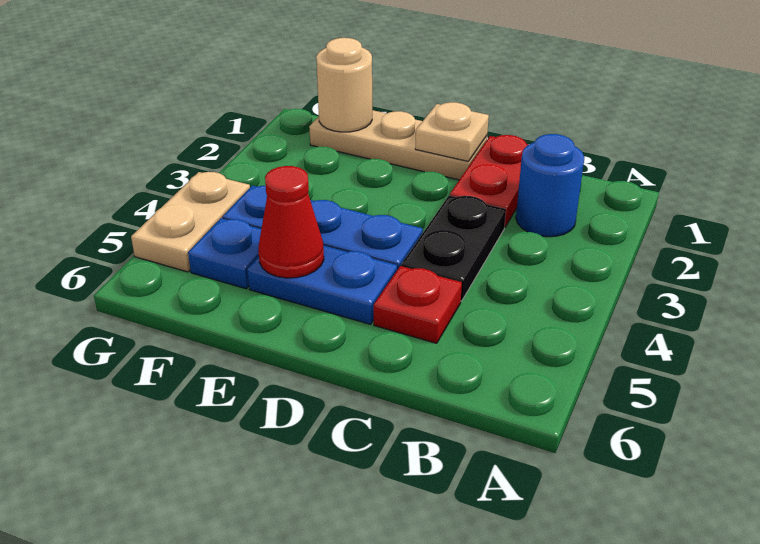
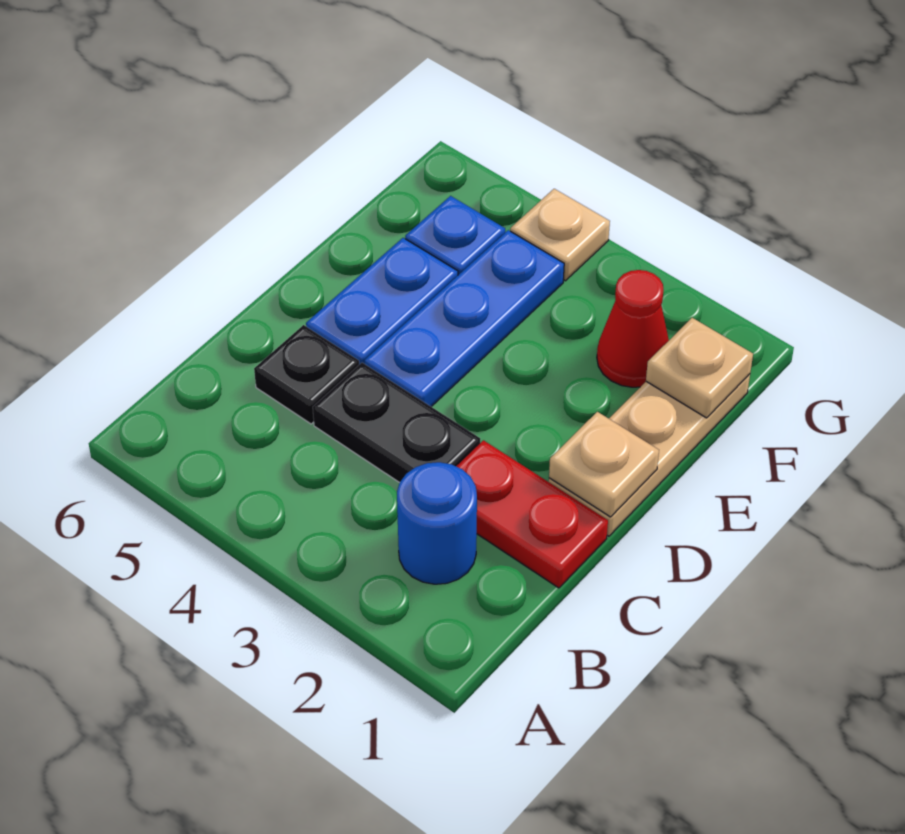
red plate C5 level 1 -> black plate C5 level 1
red cone E5 level 2 -> red cone F2 level 1
tan round brick F1 level 2 -> tan plate F1 level 2
tan plate G4:G5 level 1 -> tan plate G4 level 1

